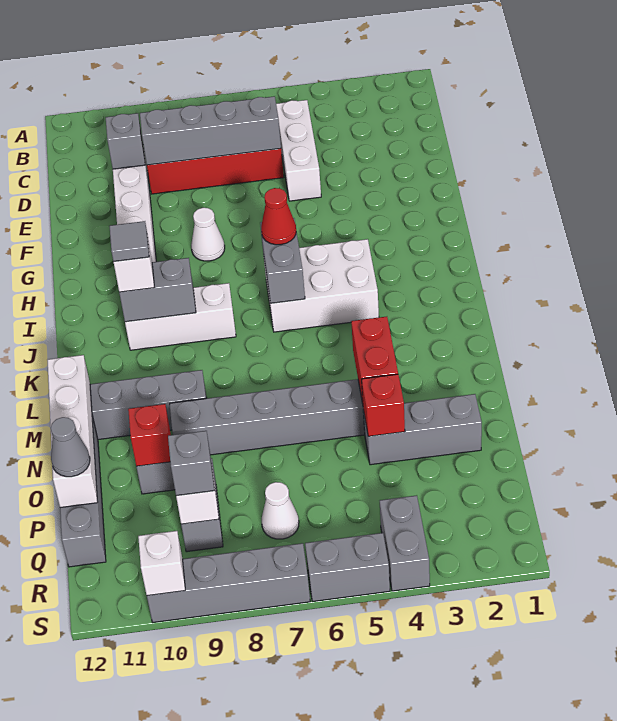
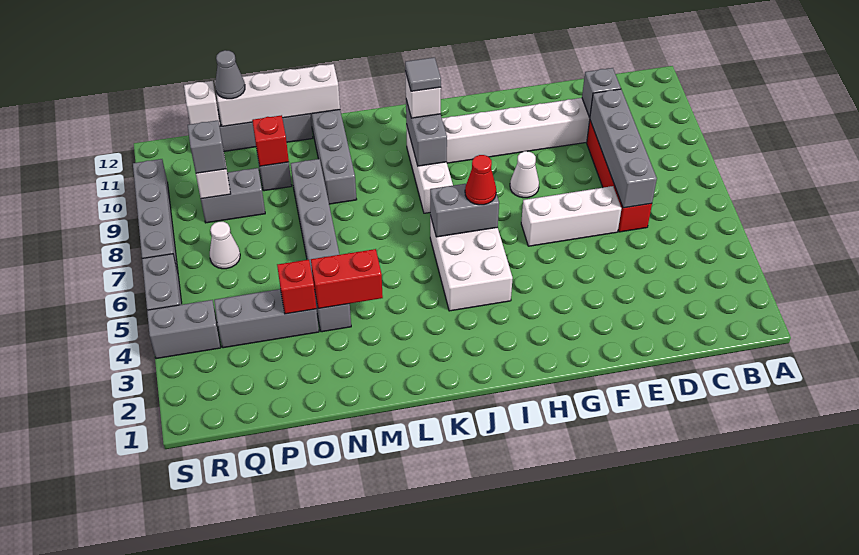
white brick C5:E5 level 1 -> white brick E6:G6 level 1
grey brick O2:O4 level 1 -> grey brick O4:Q4 level 1
white brick S10 level 2 -> white brick Q12 level 2

